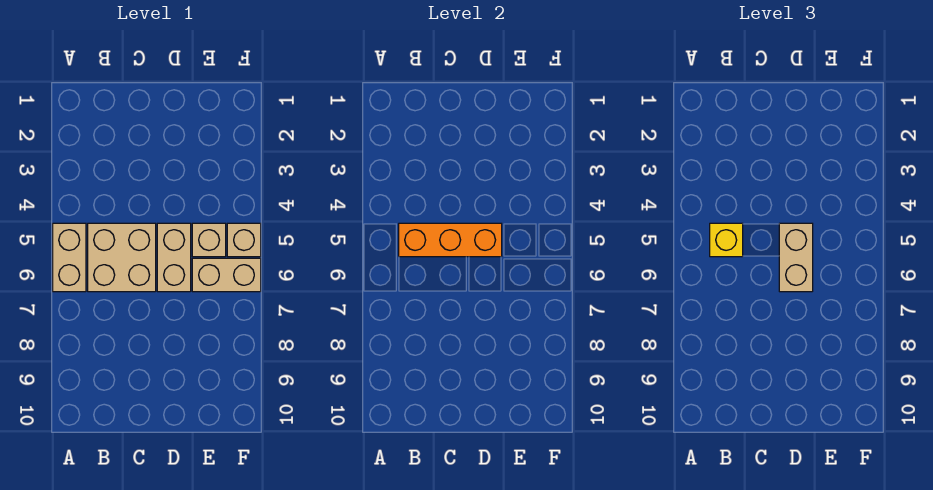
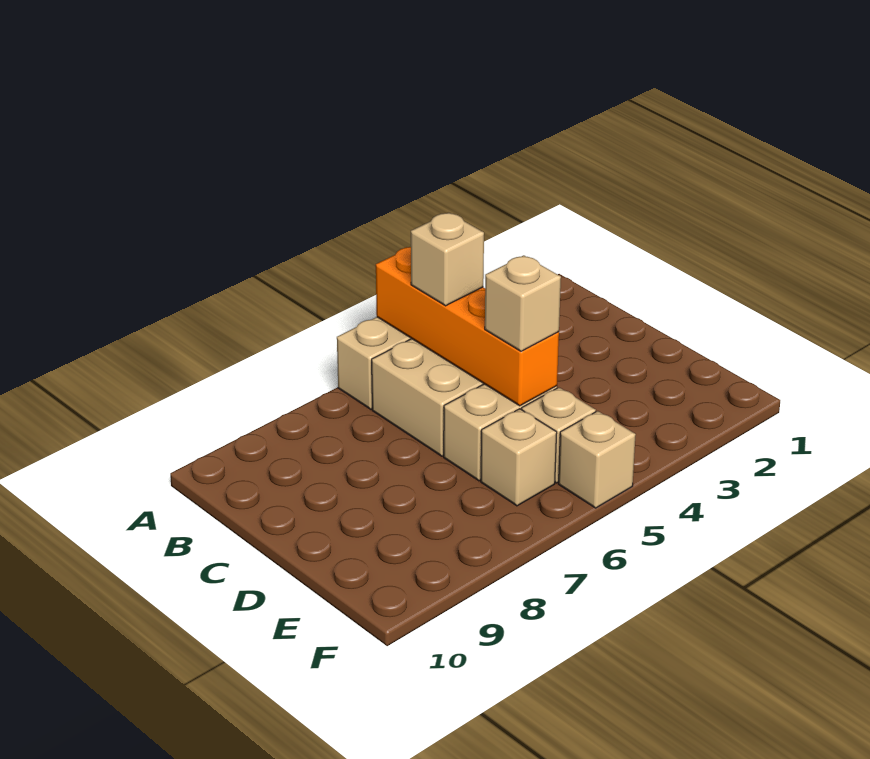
orange brick B5:D5 level 2 -> orange brick A5:D5 level 2
yellow brick B5 level 3 -> tan brick B5 level 3
tan brick D5:D6 level 3 -> tan brick D5 level 3
tan brick E6:F6 level 1 -> tan brick E6 level 1

